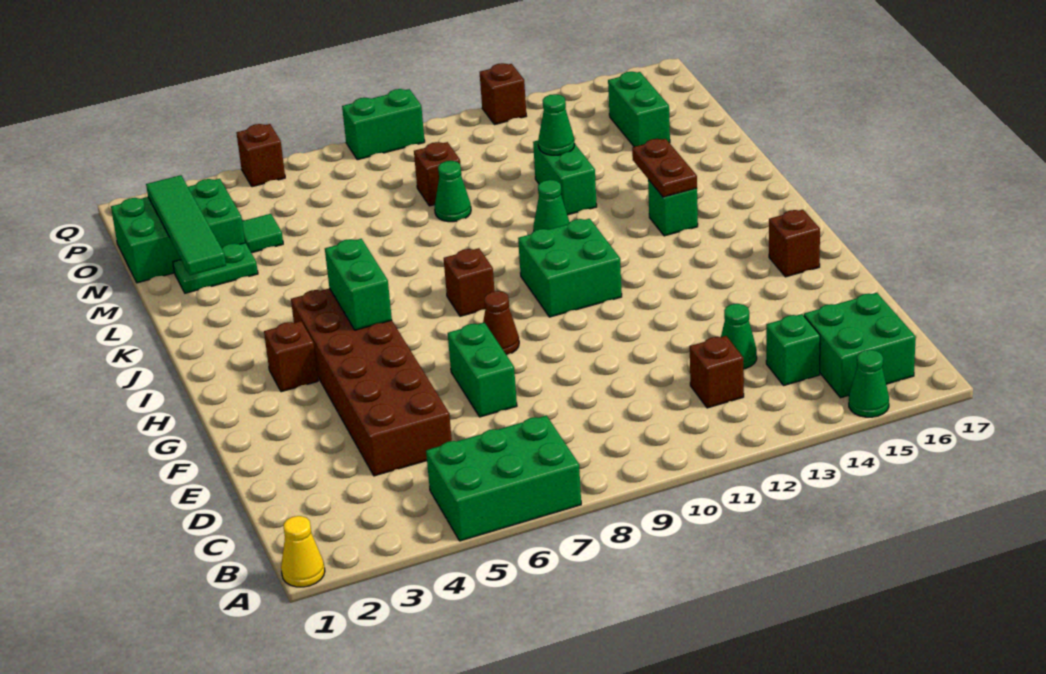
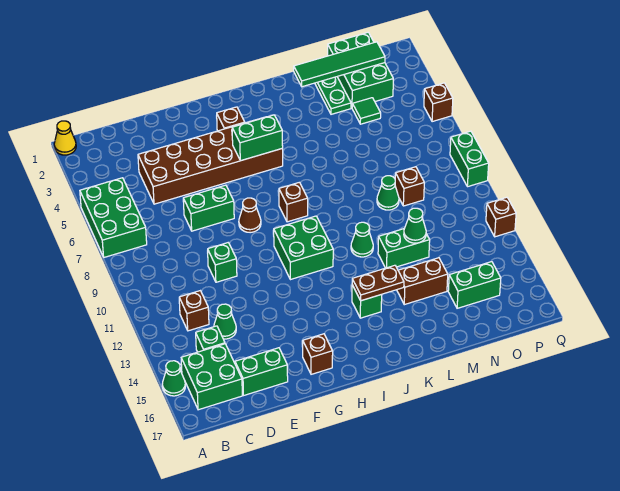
none -> green brick D16:E16 level 1
none -> green brick E10 level 1
none -> brown brick L14:M14 level 1

